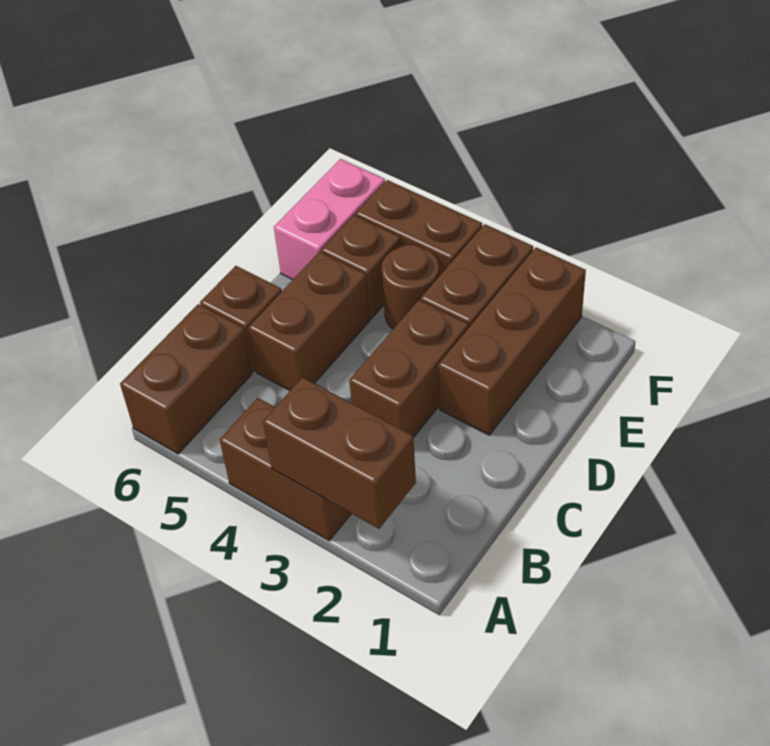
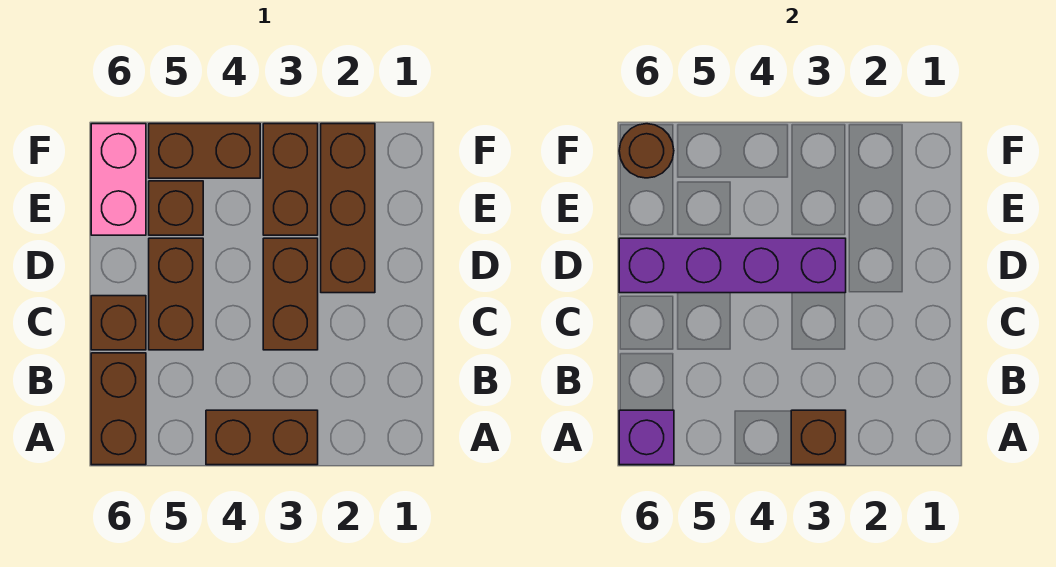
brown brick A2:A3 level 2 -> brown brick A3 level 2
none -> purple brick A6 level 2
none -> purple brick D3:D6 level 2
brown round brick E4 level 1 -> brown round brick F6 level 2

